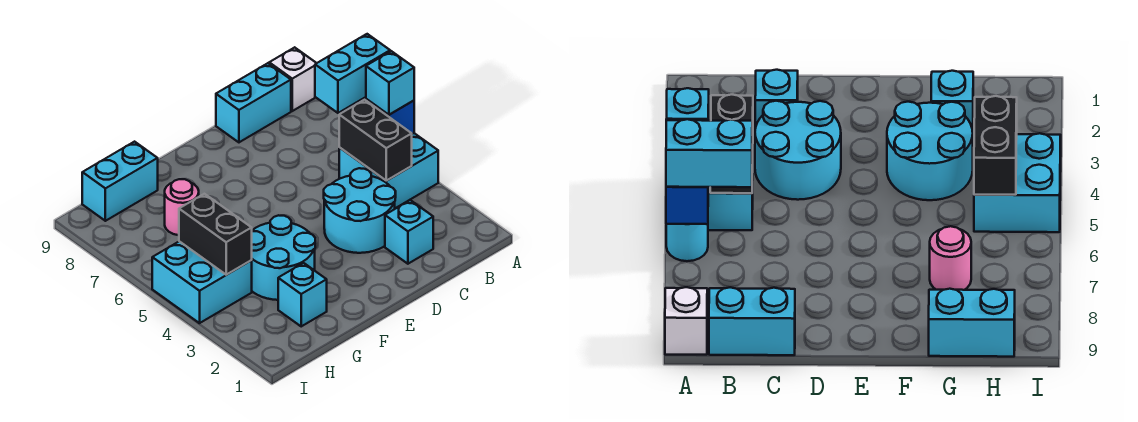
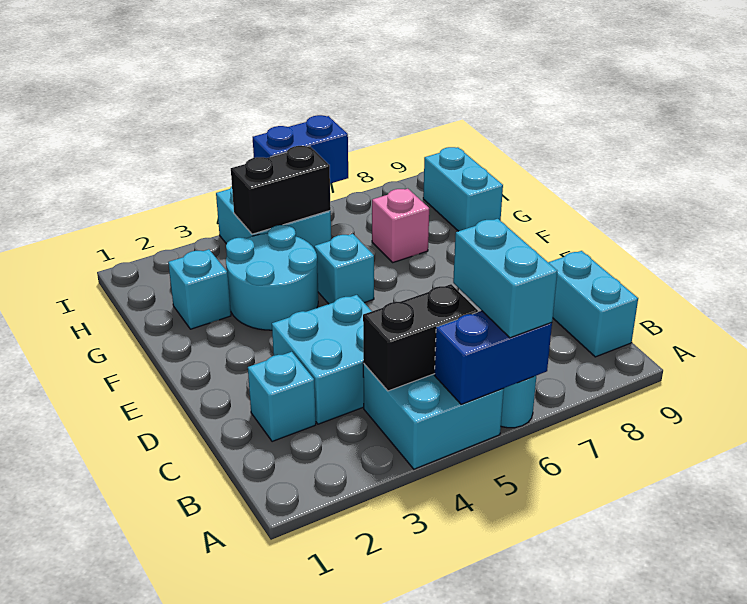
cyan brick A5 level 3 -> cyan brick F5 level 1
white brick A9 level 1 -> none
cyan round brick C3:D4 level 1 -> cyan brick C3:D4 level 1
pink round brick G7 level 1 -> pink brick G7 level 1
none -> blue brick I5:I6 level 2

